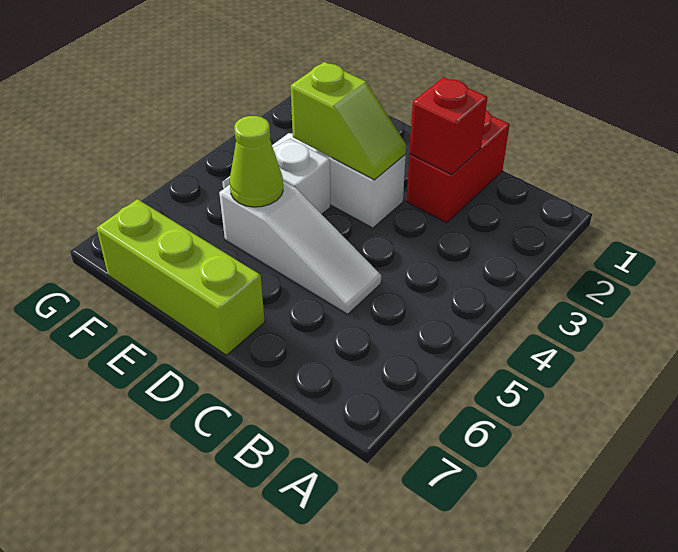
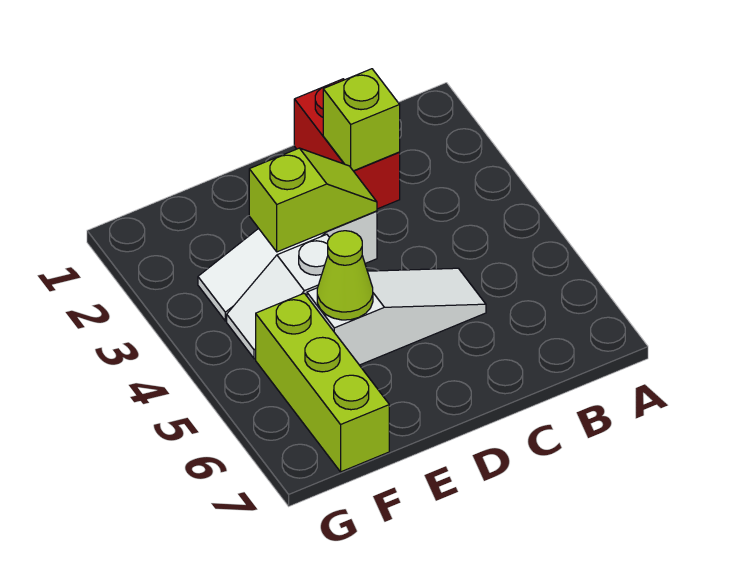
red brick C2 level 2 -> lime brick C2 level 2
lime brick D7:F7 level 1 -> lime brick F5:F7 level 1

